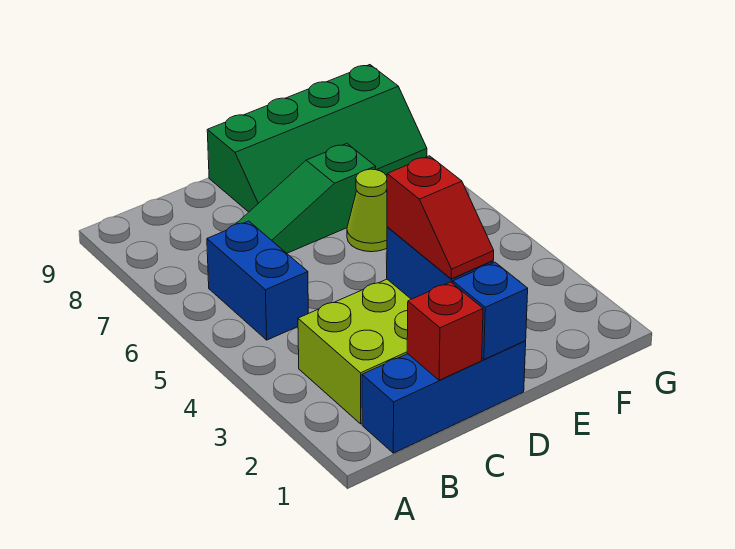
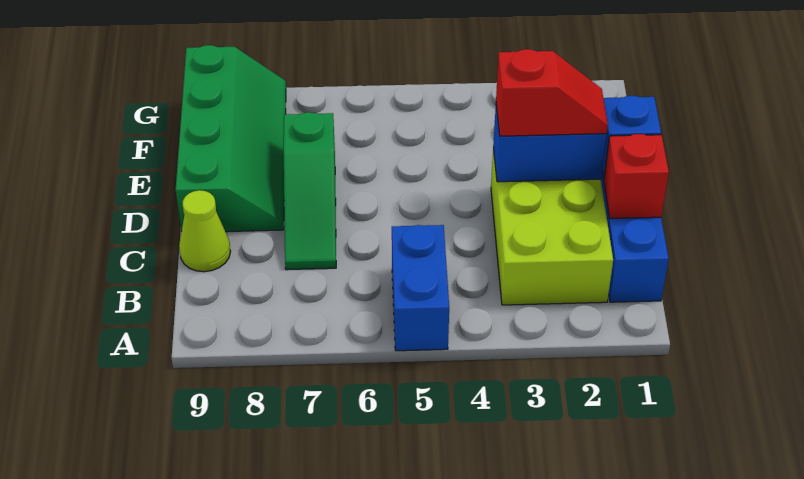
blue brick B5:B6 level 1 -> blue brick A5:B5 level 1
lime cone E6 level 1 -> lime cone C9 level 1

